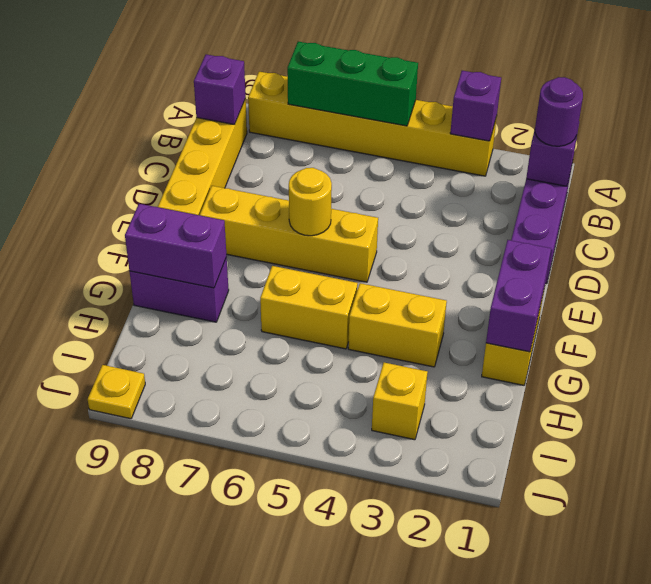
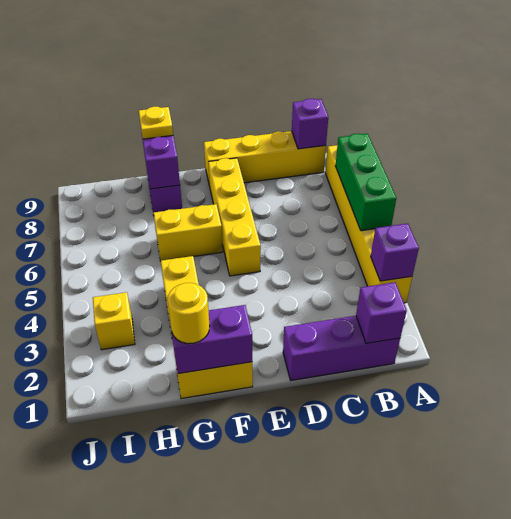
purple round brick B1 level 3 -> none
yellow round brick E6 level 2 -> yellow round brick G1 level 3
yellow brick G5:G6 level 1 -> yellow brick F6:G6 level 1
yellow plate J9 level 1 -> yellow plate G9 level 3

